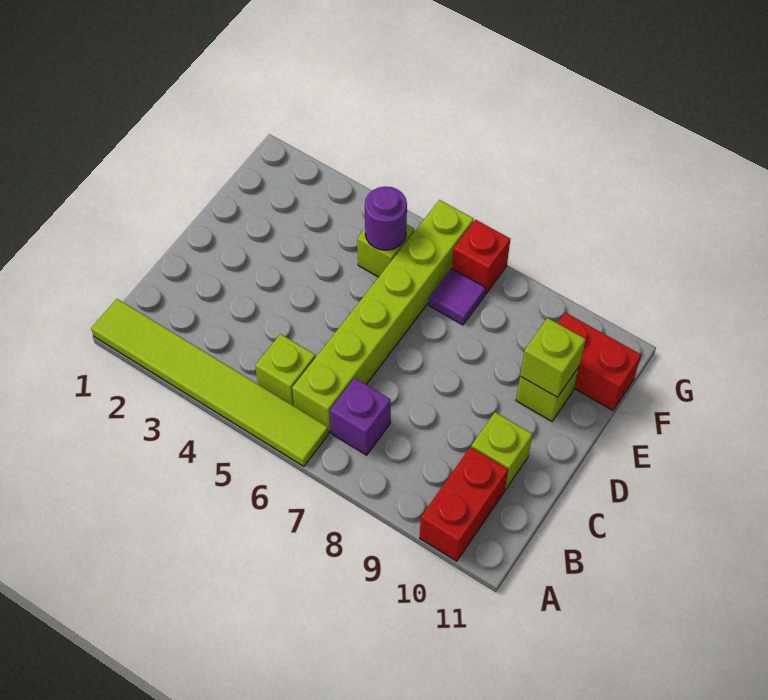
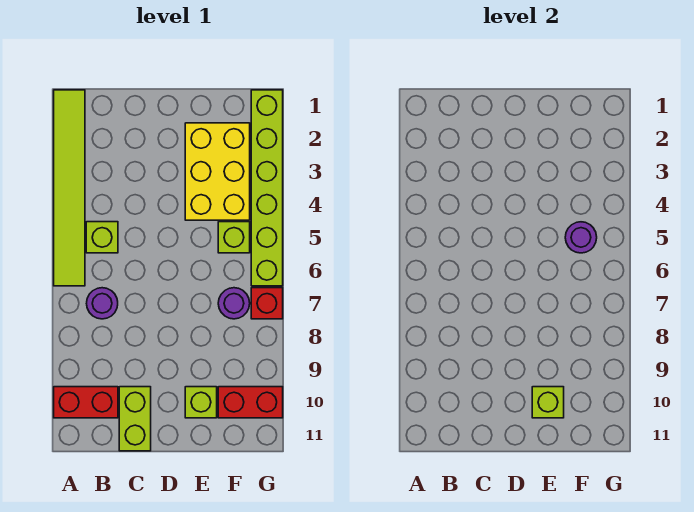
lime brick B6:G6 level 1 -> lime brick G1:G6 level 1
purple brick B7 level 1 -> purple round brick B7 level 1
lime brick C10 level 1 -> lime brick C10:C11 level 1
none -> yellow brick E2:F4 level 1
purple tile F7 level 1 -> purple round brick F7 level 1
red brick F10:F11 level 1 -> red brick F10:G10 level 1

